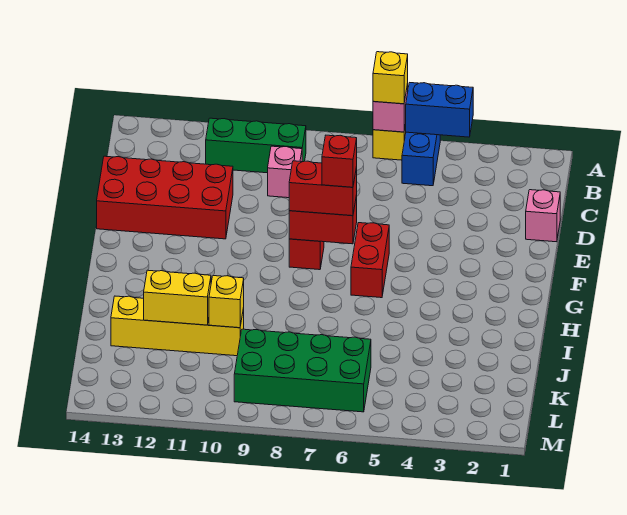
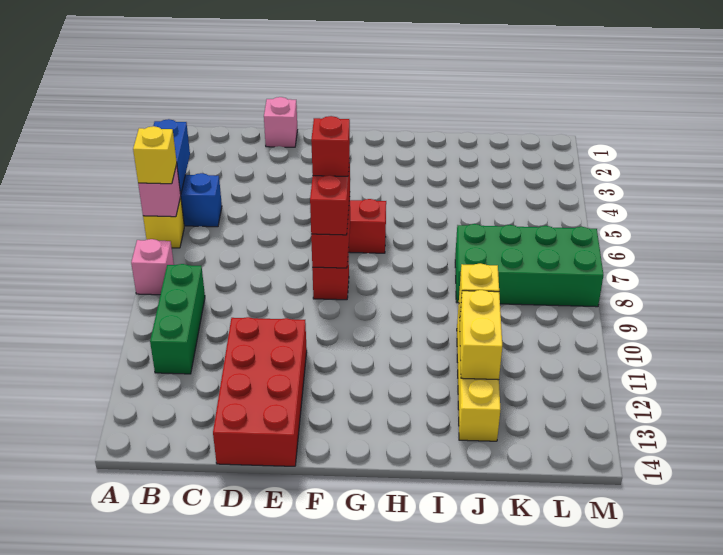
pink brick C9 level 1 -> pink brick A8 level 1
green brick K6:L9 level 1 -> green brick J7:M8 level 1

